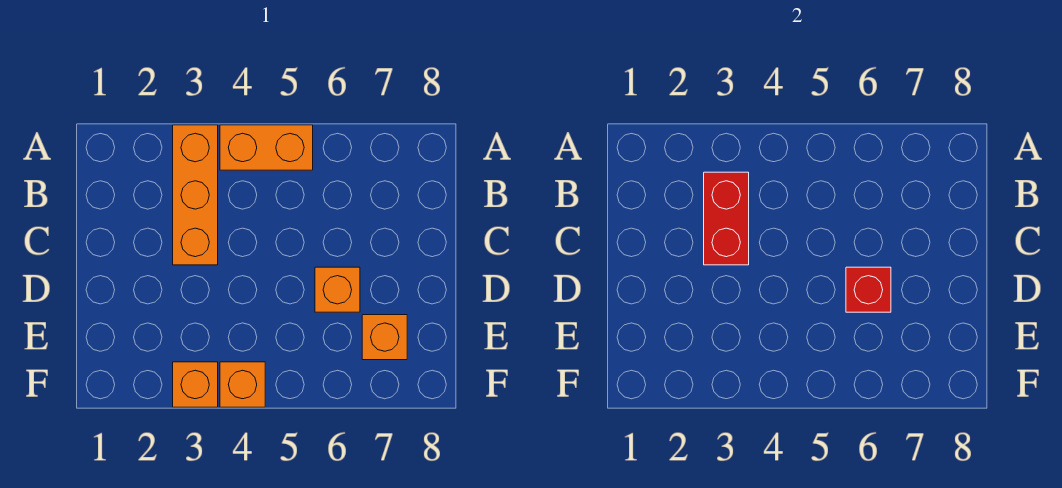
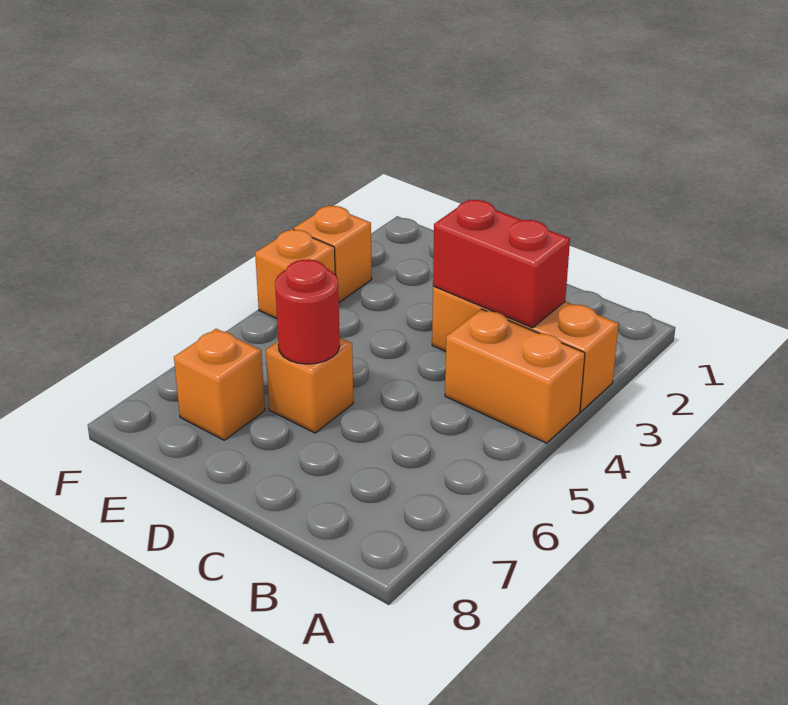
orange brick A4:A5 level 1 -> orange brick A4:B4 level 1
red brick D6 level 2 -> red round brick D6 level 2

